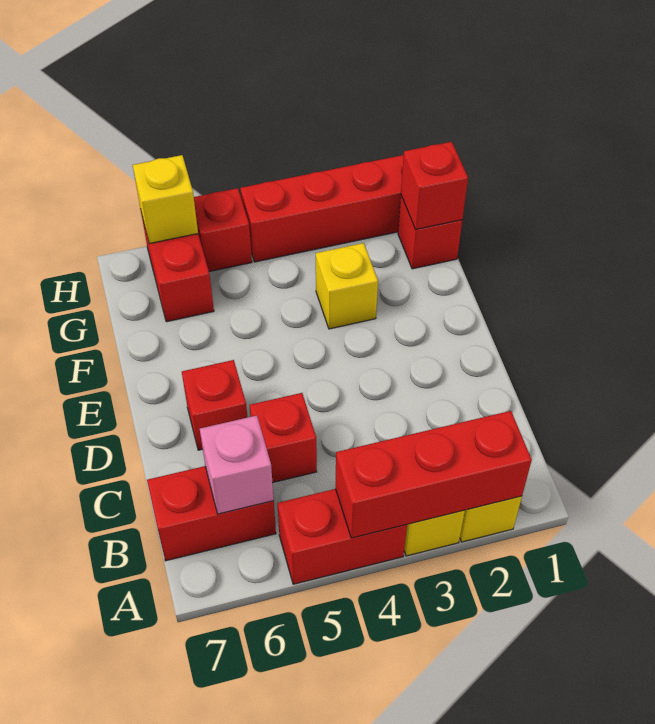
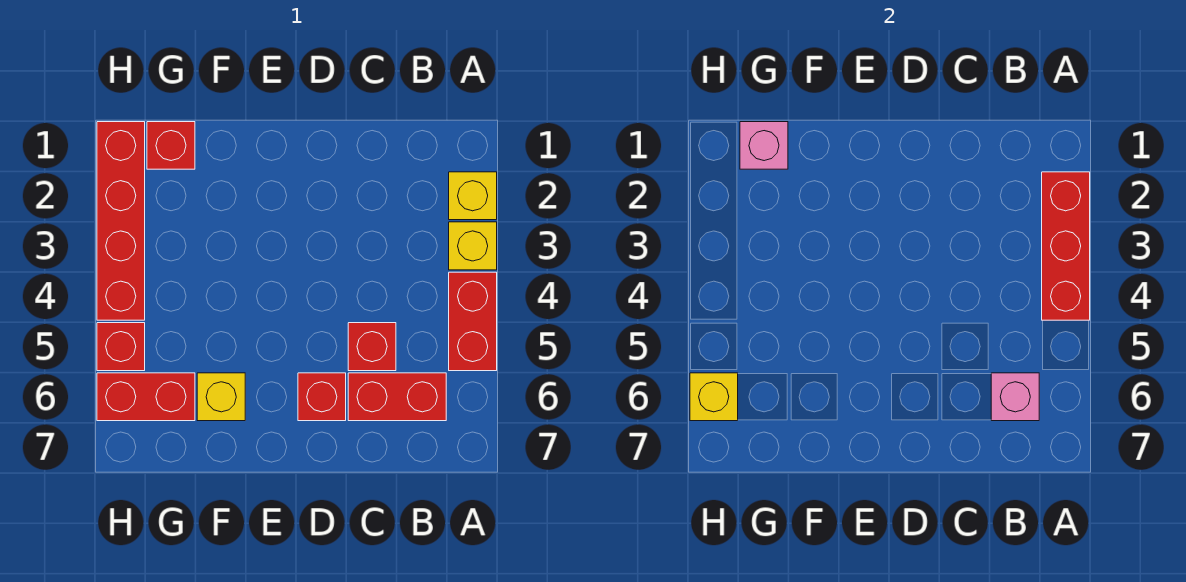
red brick B6:B7 level 1 -> red brick B6:C6 level 1
yellow brick F3 level 1 -> yellow brick F6 level 1
red brick G1 level 2 -> pink brick G1 level 2

